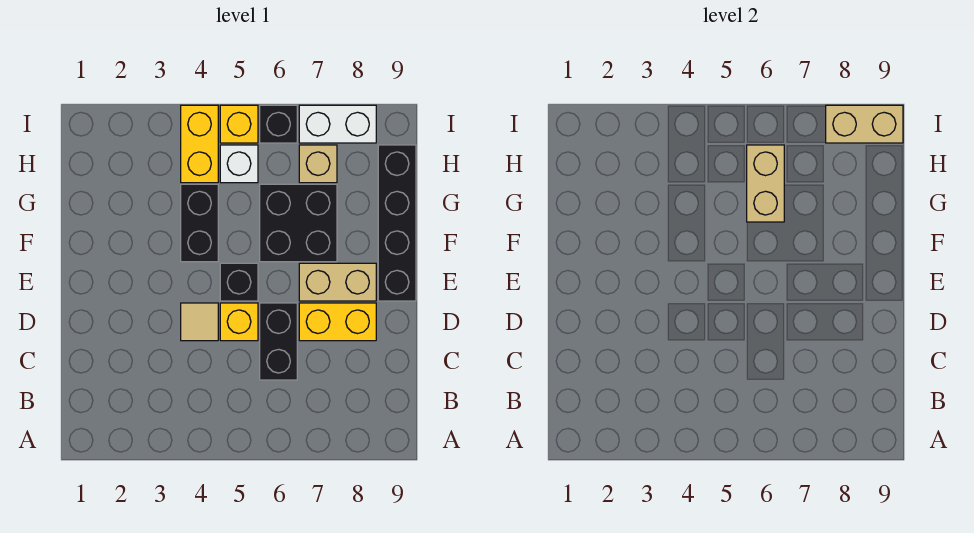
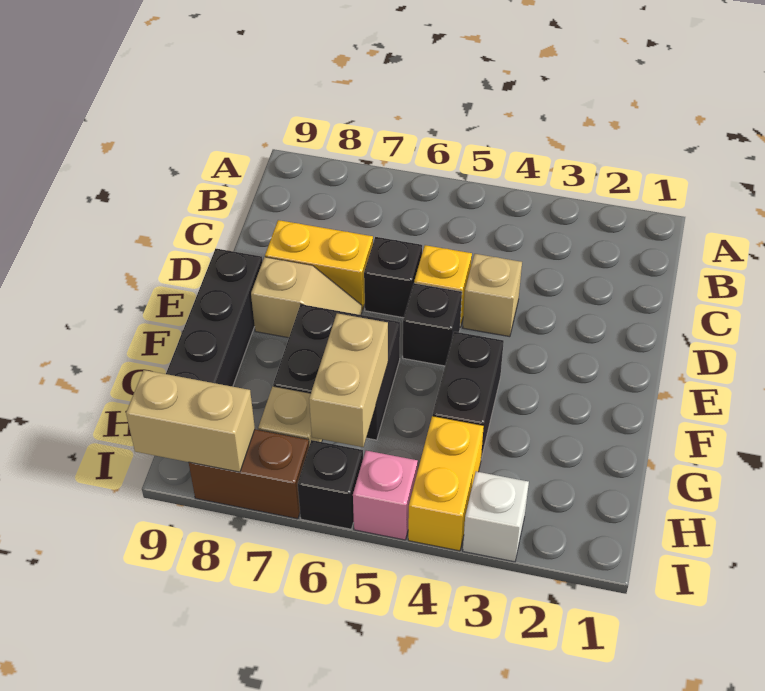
black brick C6:D6 level 1 -> black brick D6 level 1
tan tile D4 level 1 -> tan brick D4 level 1
tan brick E7:E8 level 1 -> tan slope E7:E8 level 1 top 8
white brick H5 level 1 -> white brick I3 level 1
yellow brick I5 level 1 -> pink brick I5 level 1
white brick I7:I8 level 1 -> brown brick I7:I8 level 1

